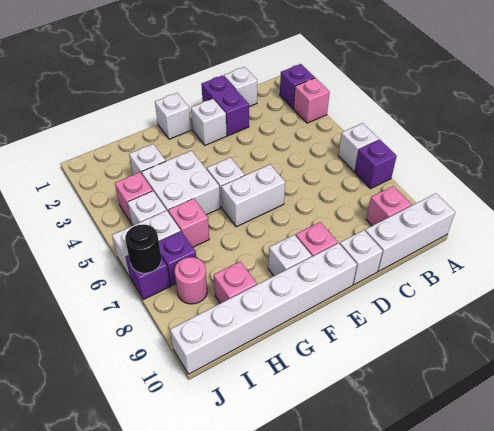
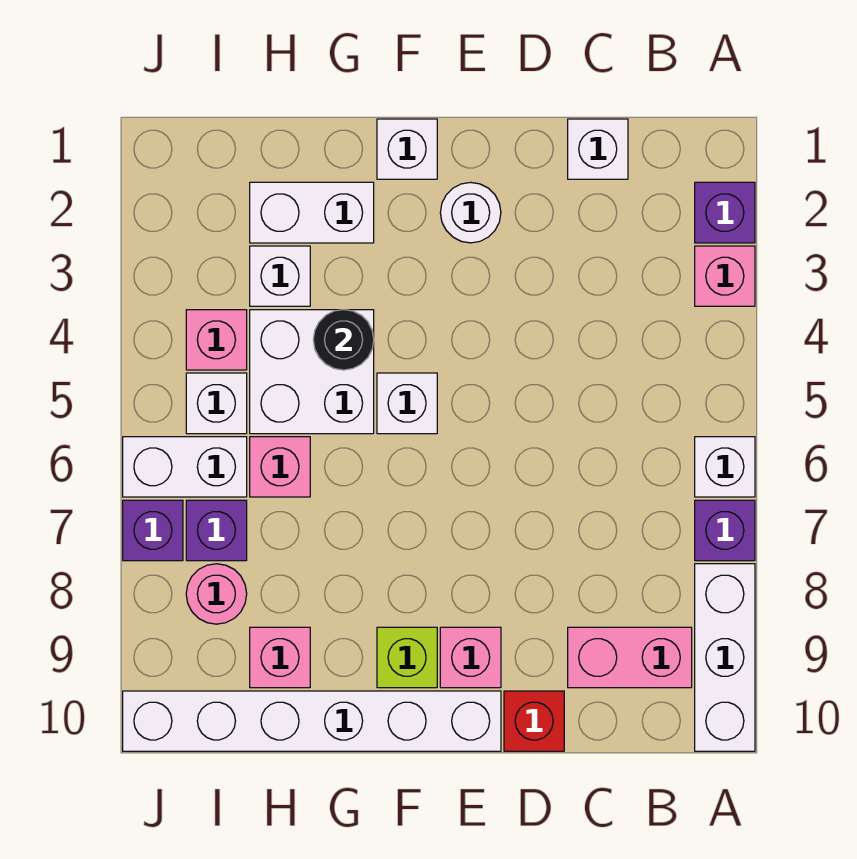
white brick A10:C10 level 1 -> white brick A8:A10 level 1
pink brick B9 level 1 -> pink brick B9:C9 level 1
purple brick D1:D2 level 1 -> none
white brick D10 level 1 -> red brick D10 level 1
white brick E2 level 1 -> white round brick E2 level 1
white brick E6:F6 level 1 -> white brick G2:H2 level 1
white brick F9 level 1 -> lime brick F9 level 1
black round brick J7 level 2 -> black round brick G4 level 2

